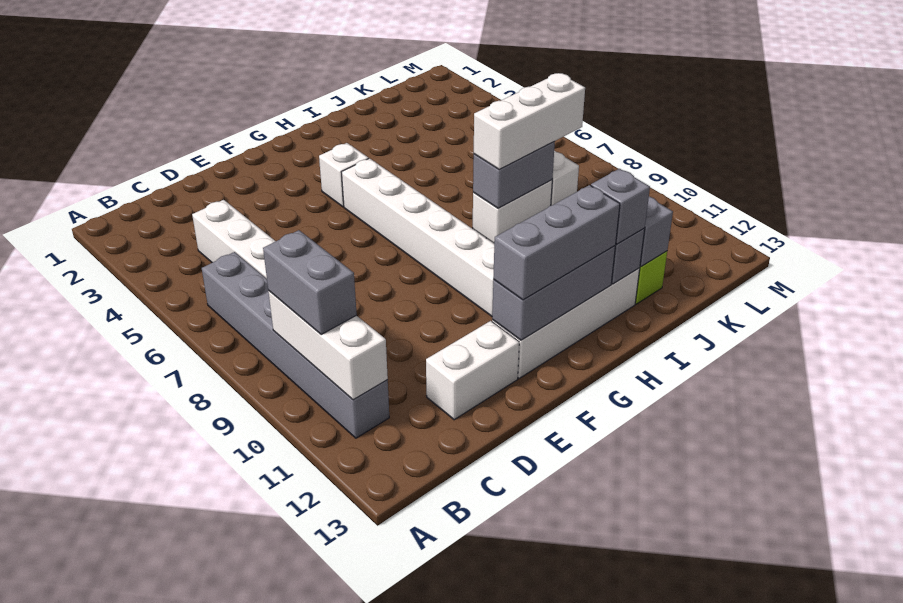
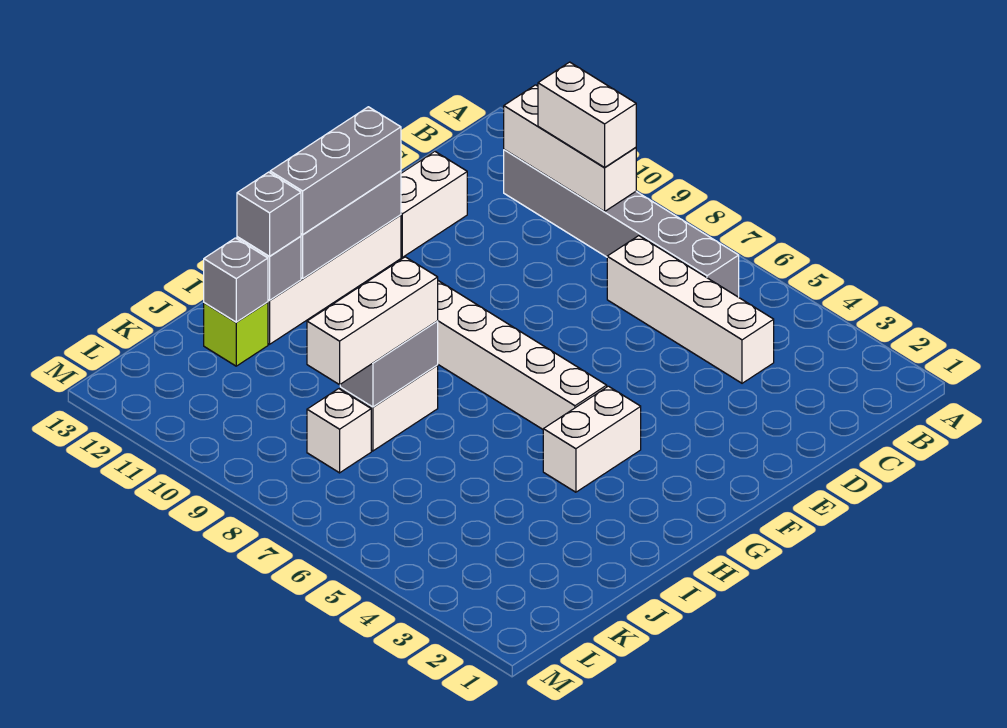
grey brick B9:B10 level 3 -> white brick B9:B10 level 3
white brick G4 level 1 -> white brick G4:H4 level 1

